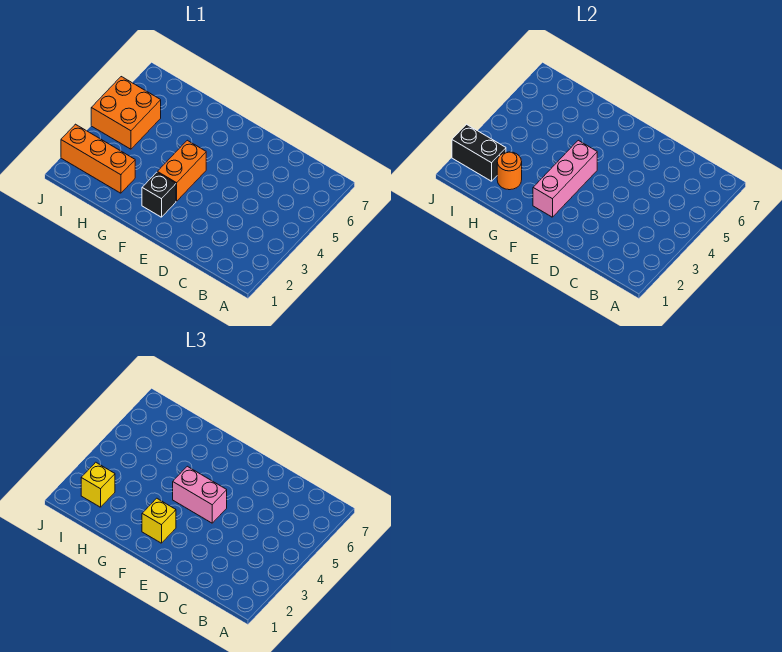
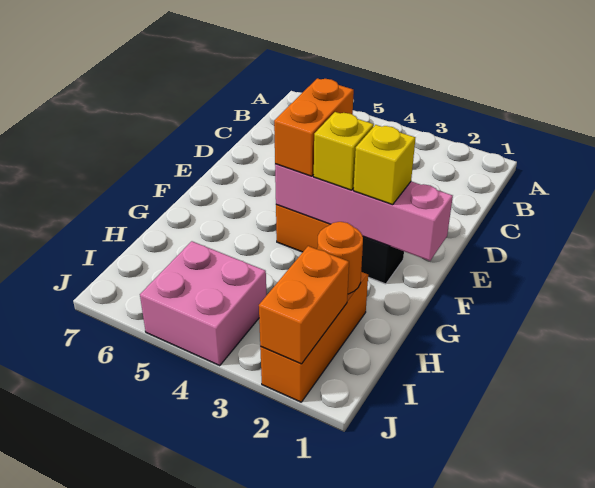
pink brick E4:F4 level 3 -> orange brick E4:F4 level 3
pink brick F2:F4 level 2 -> pink brick F1:F4 level 2
black brick I2:J2 level 2 -> orange brick I2:J2 level 2
yellow brick I2 level 3 -> yellow brick F3 level 3
orange brick I4:J5 level 1 -> pink brick I4:J5 level 1

